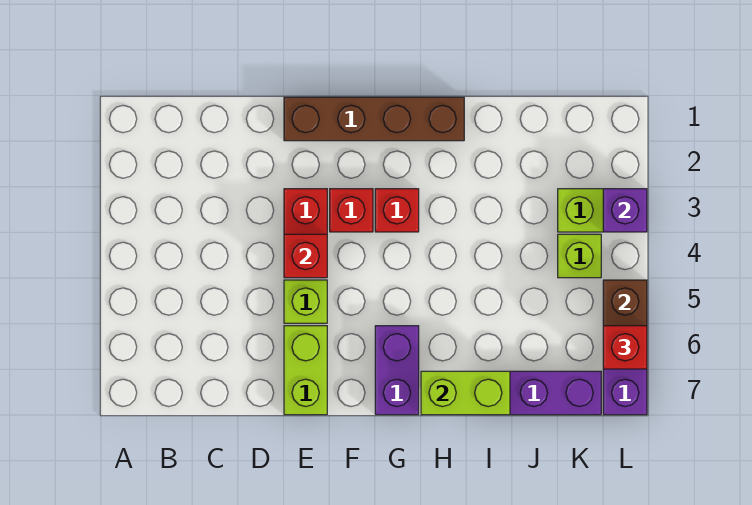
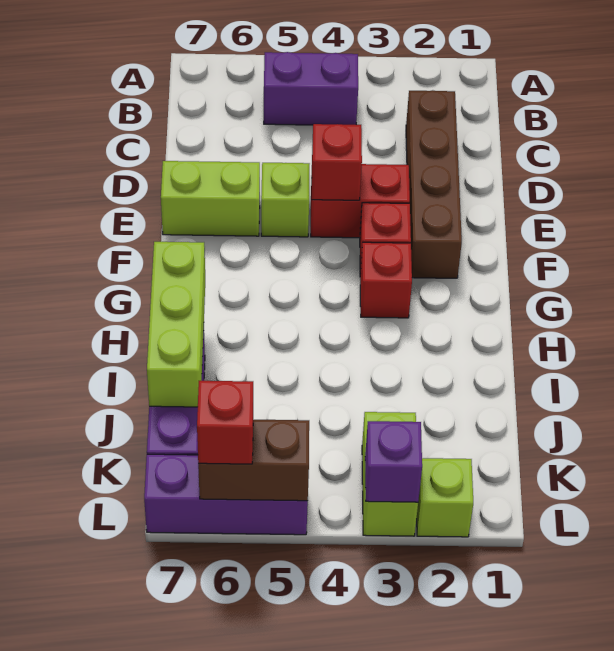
brown brick E1:H1 level 1 -> brown brick C2:F2 level 1
purple brick G6:G7 level 1 -> purple brick B4:B5 level 1
lime brick H7:I7 level 2 -> lime brick H7:J7 level 2
lime brick K4 level 1 -> lime brick L2 level 1

